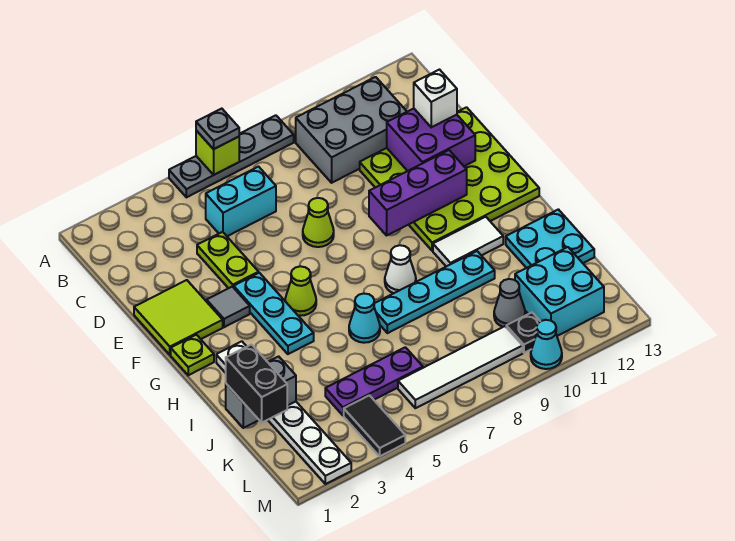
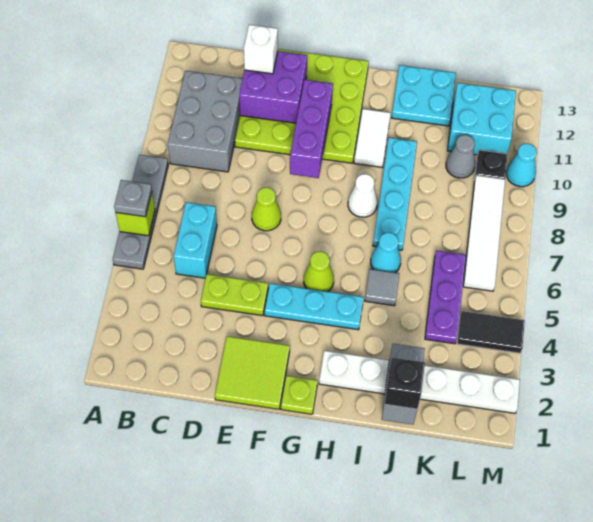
grey tile F3 level 1 -> grey tile I5 level 1
black brick J1:K1 level 3 -> black brick J1 level 3

